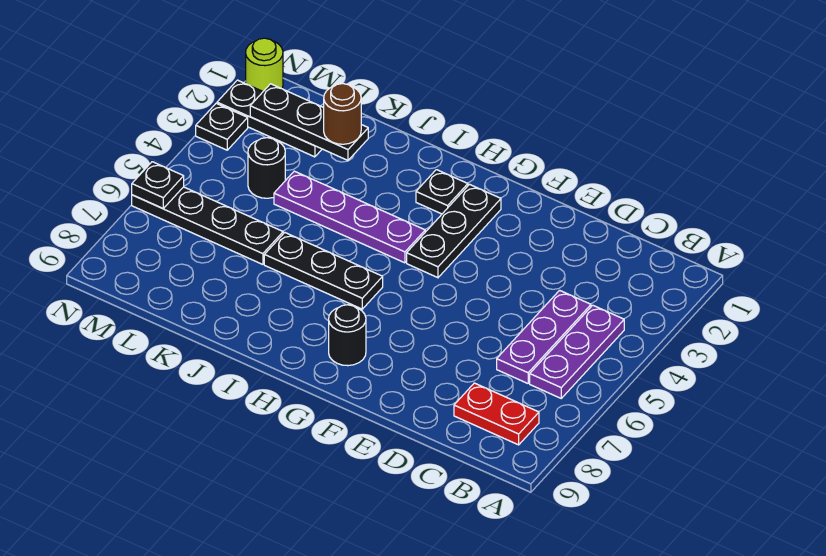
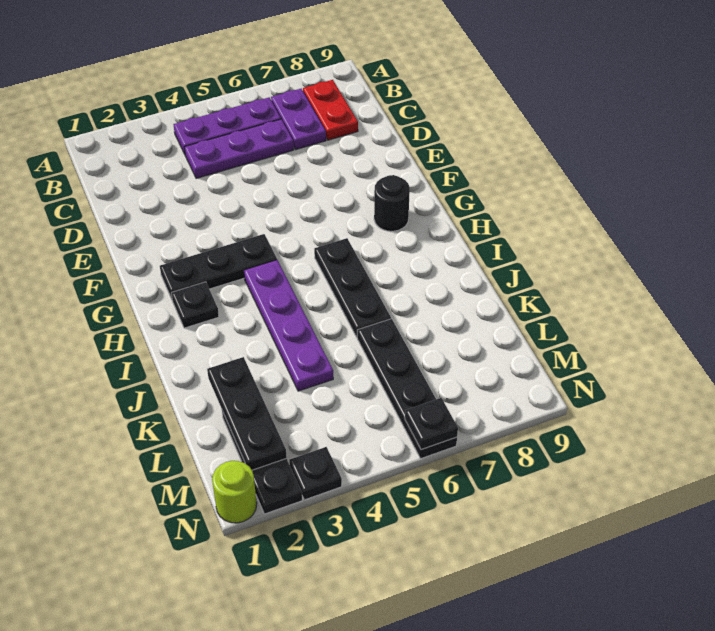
none -> purple plate B7:C7 level 1
brown round brick K2 level 3 -> none
black round brick L4 level 1 -> none

